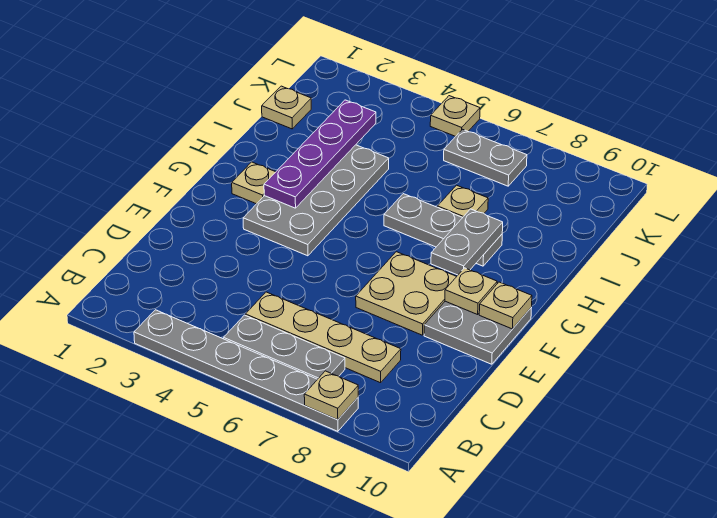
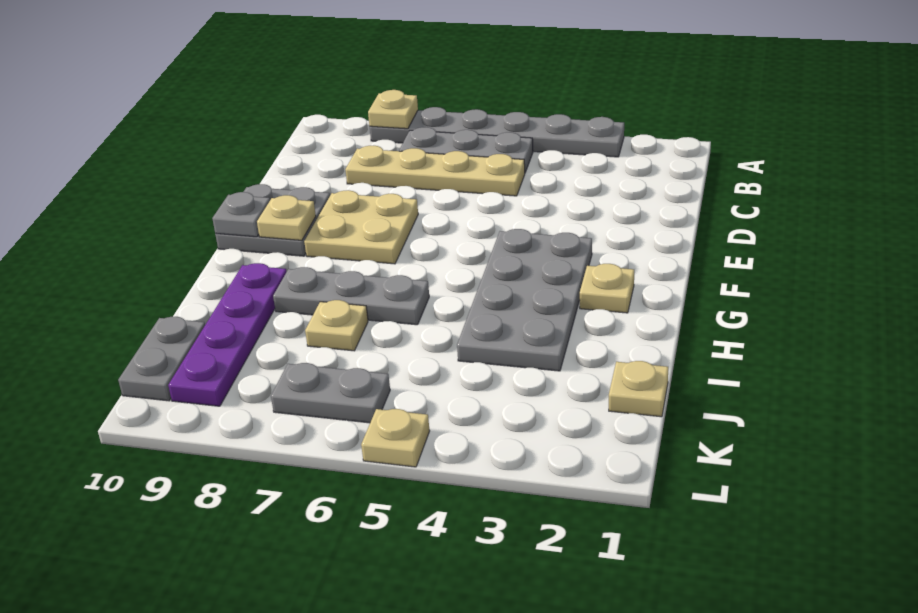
tan plate F10 level 2 -> grey plate F10 level 2
purple plate G3:J3 level 2 -> purple plate H9:K9 level 1
grey plate G8:H8 level 2 -> grey plate J10:K10 level 1

